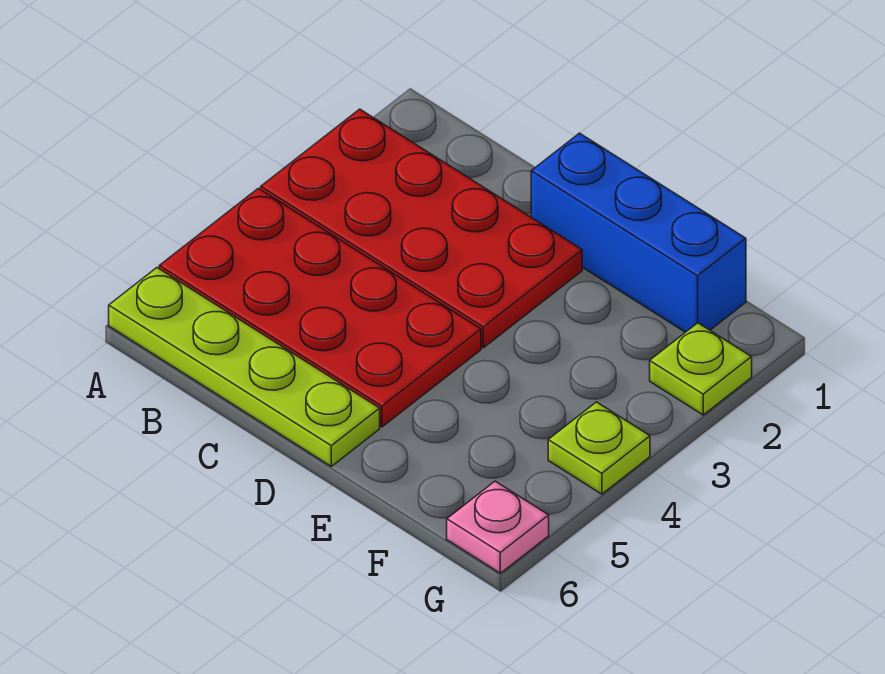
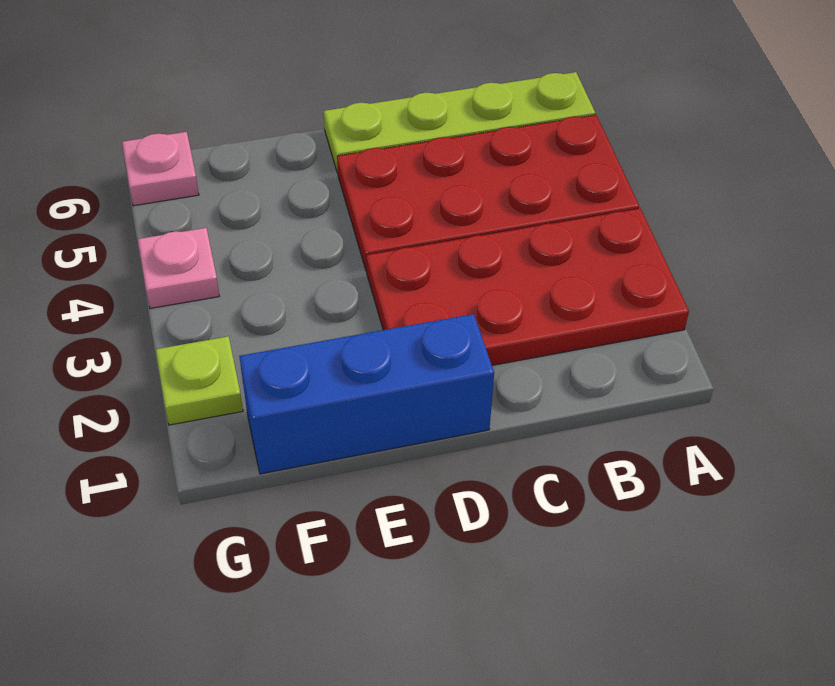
lime plate G4 level 1 -> pink plate G4 level 1

